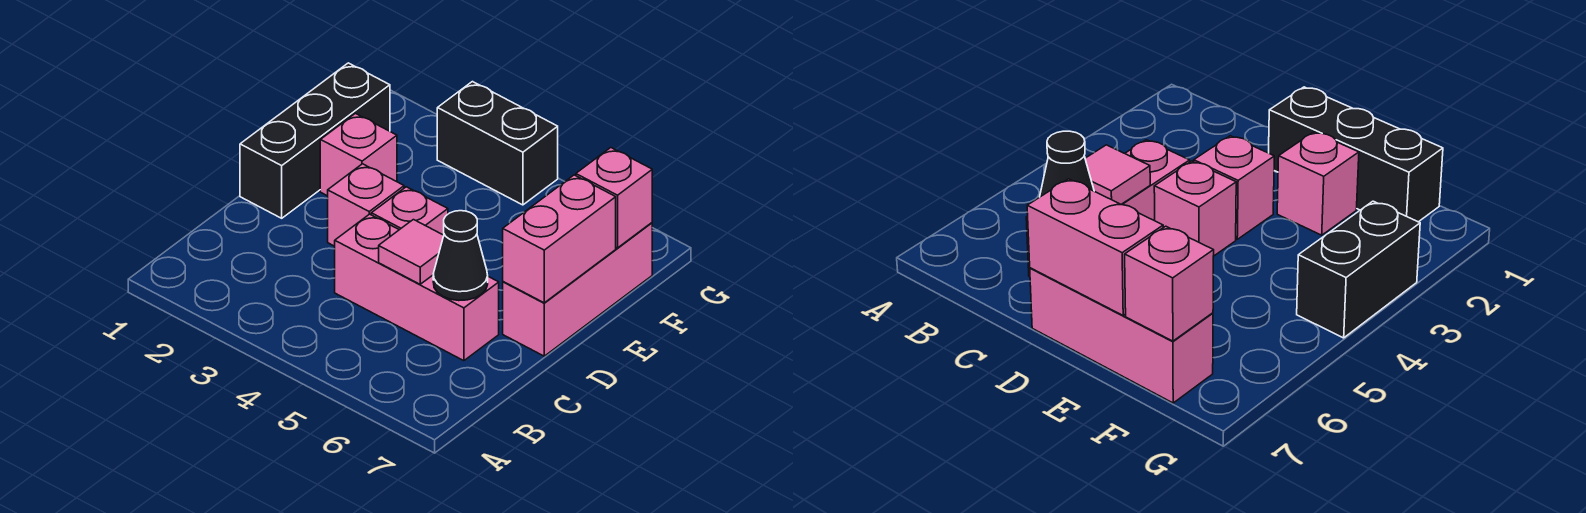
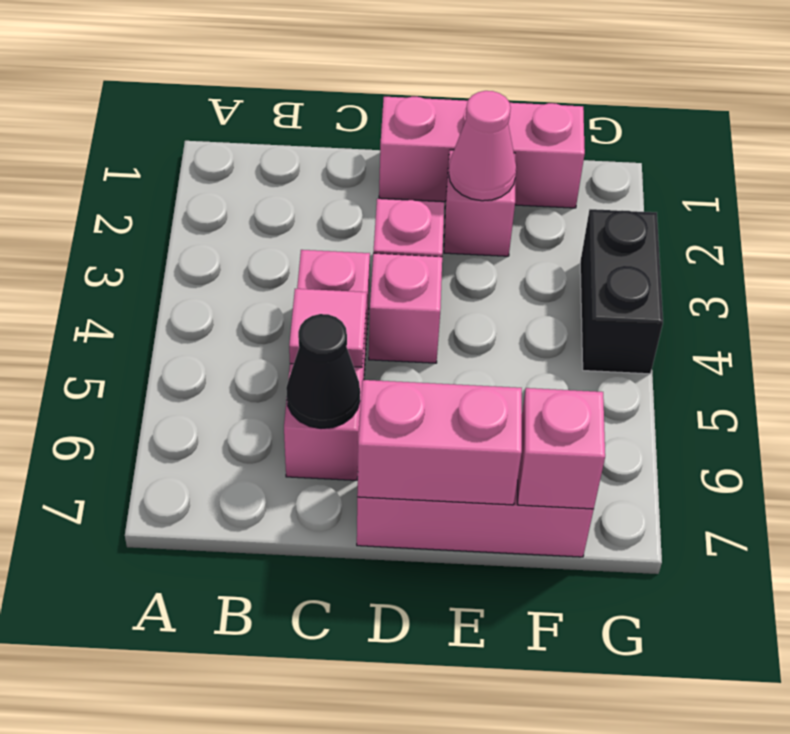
black brick D1:F1 level 1 -> pink brick D1:F1 level 1
none -> pink cone E2 level 2

